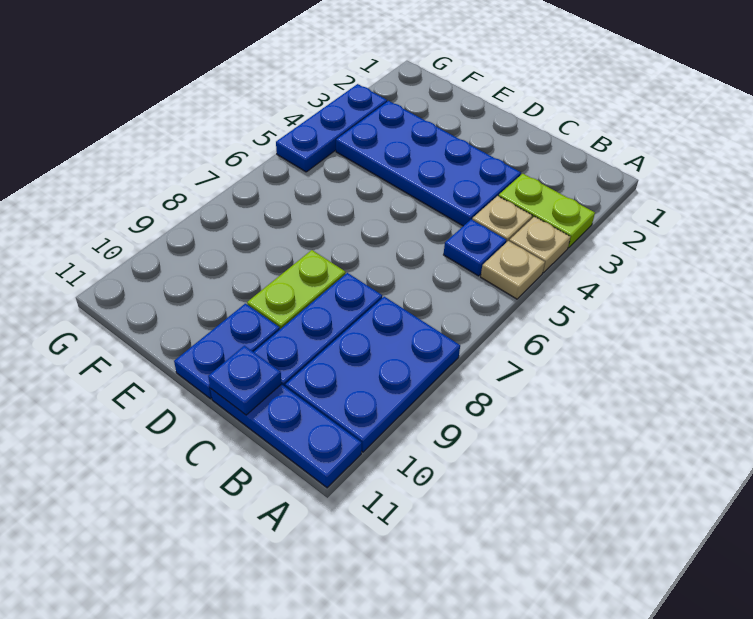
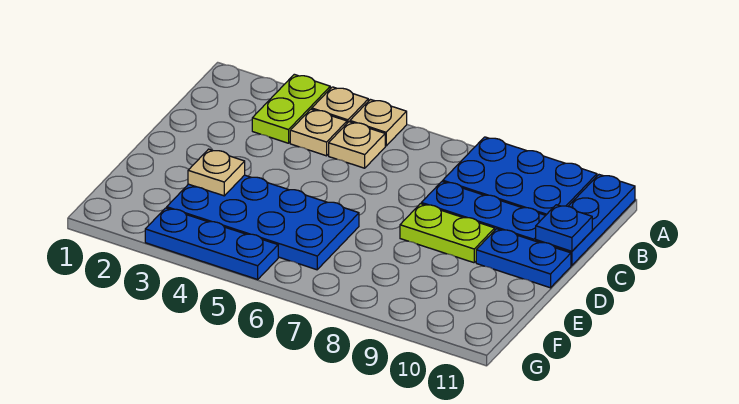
blue plate B5 level 1 -> tan plate B5 level 1
blue plate C3:F4 level 1 -> blue plate E3:F6 level 1
none -> tan plate E3 level 2

